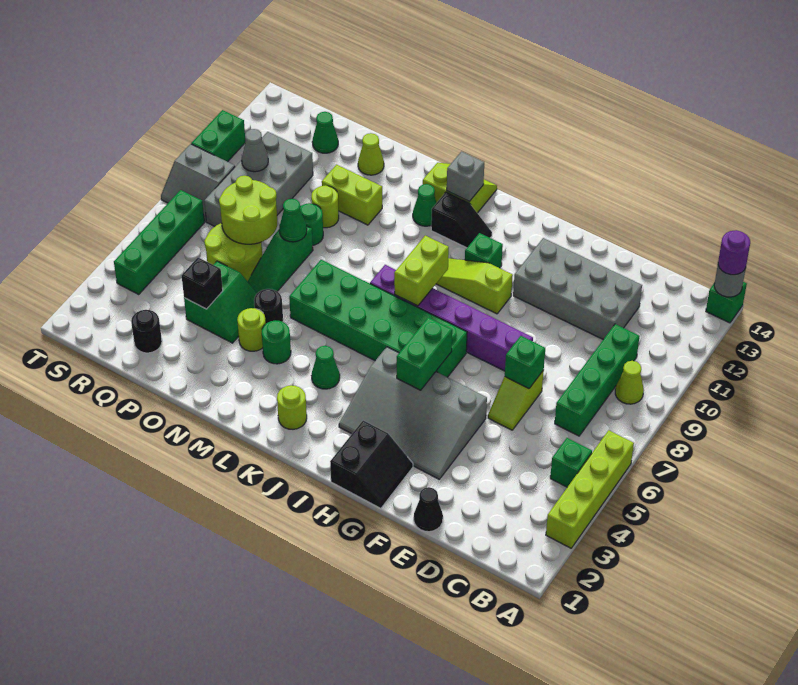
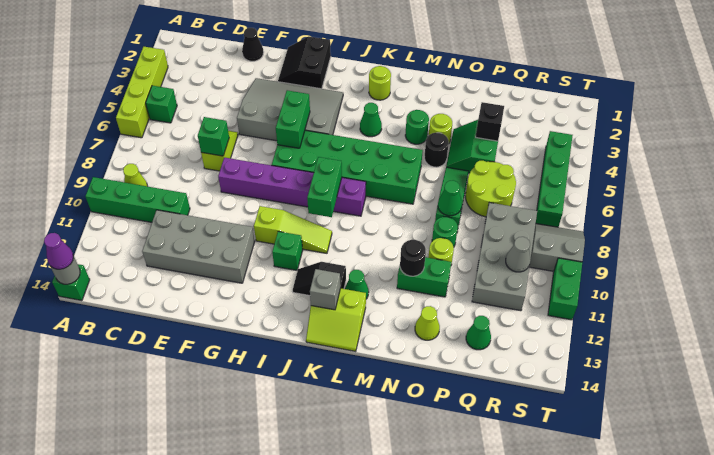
purple round brick A14 level 3 -> purple cone A14 level 3
green brick C7:C10 level 1 -> green brick A10:D10 level 1
lime brick J8:J9 level 2 -> green brick J8:J9 level 2
lime brick N11:O11 level 1 -> green brick N11:O11 level 1
lime round brick P7:Q8 level 2 -> none
black round brick Q2 level 1 -> black round brick N11 level 2

